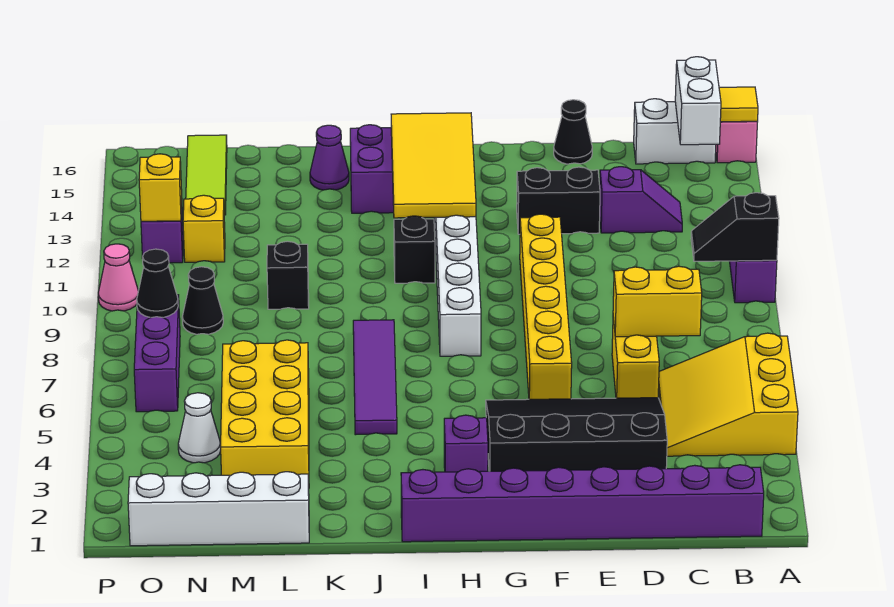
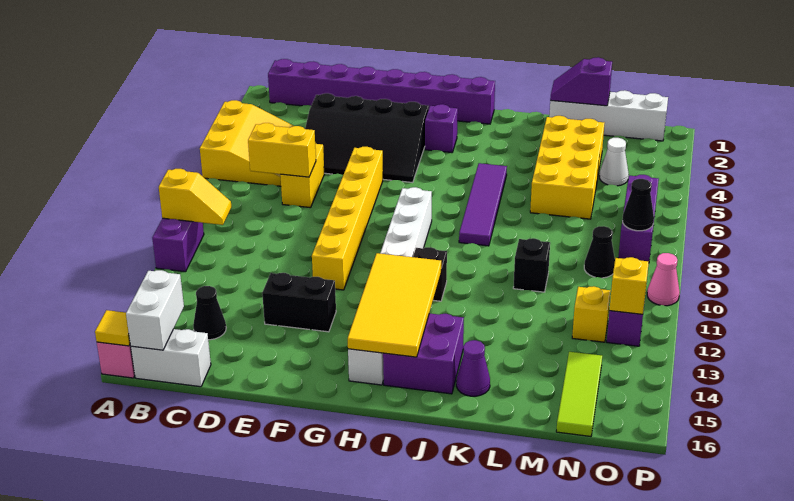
black slope A10:B10 level 2 top A -> yellow slope A10:B10 level 2 top A
purple slope C13:D13 level 1 top D -> purple slope L1:M1 level 2 top M
black cone E16 level 1 -> black cone C14 level 1

